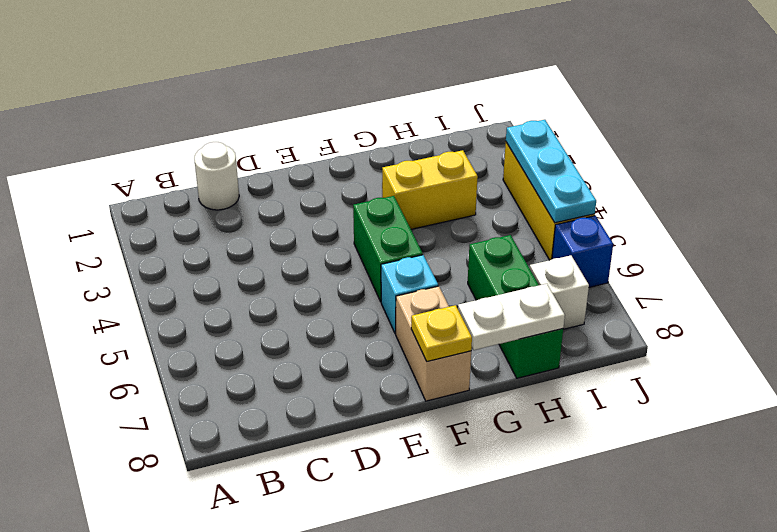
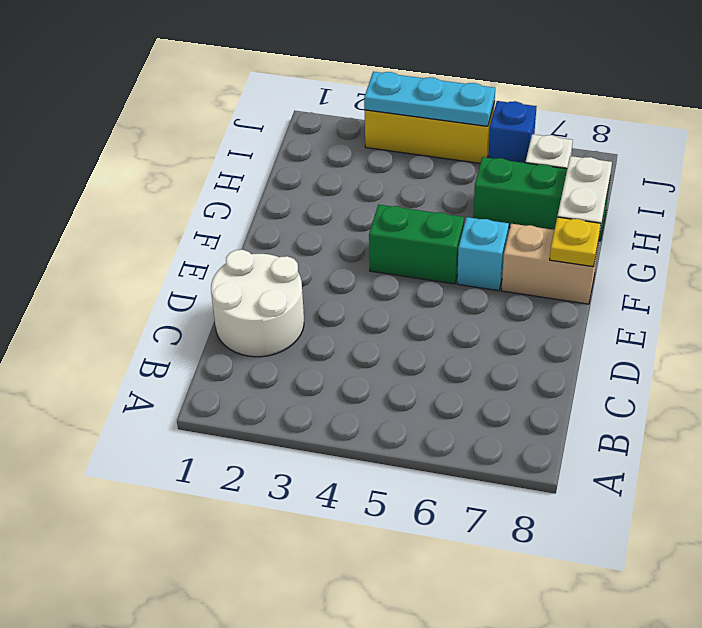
white round brick C1 level 1 -> white round brick C1:D2 level 1
yellow brick G3:H3 level 1 -> none

